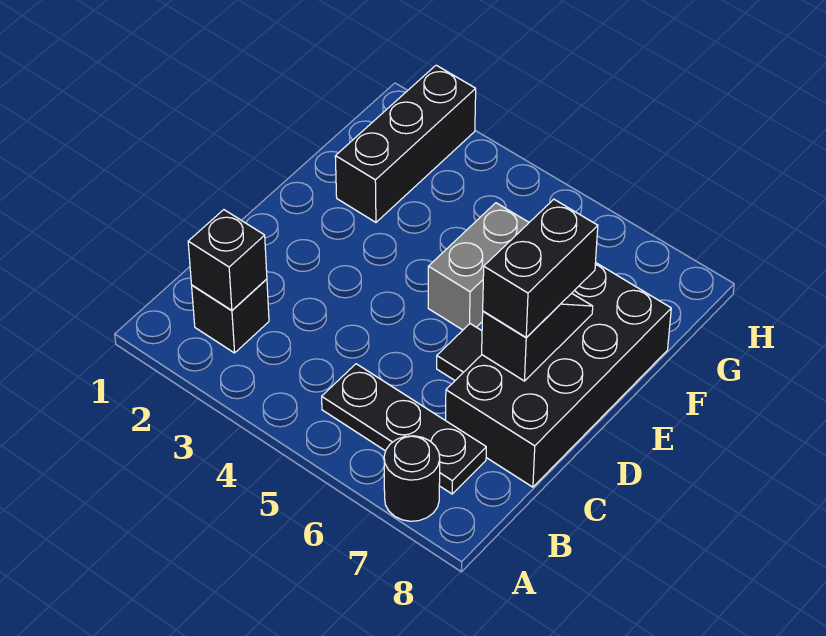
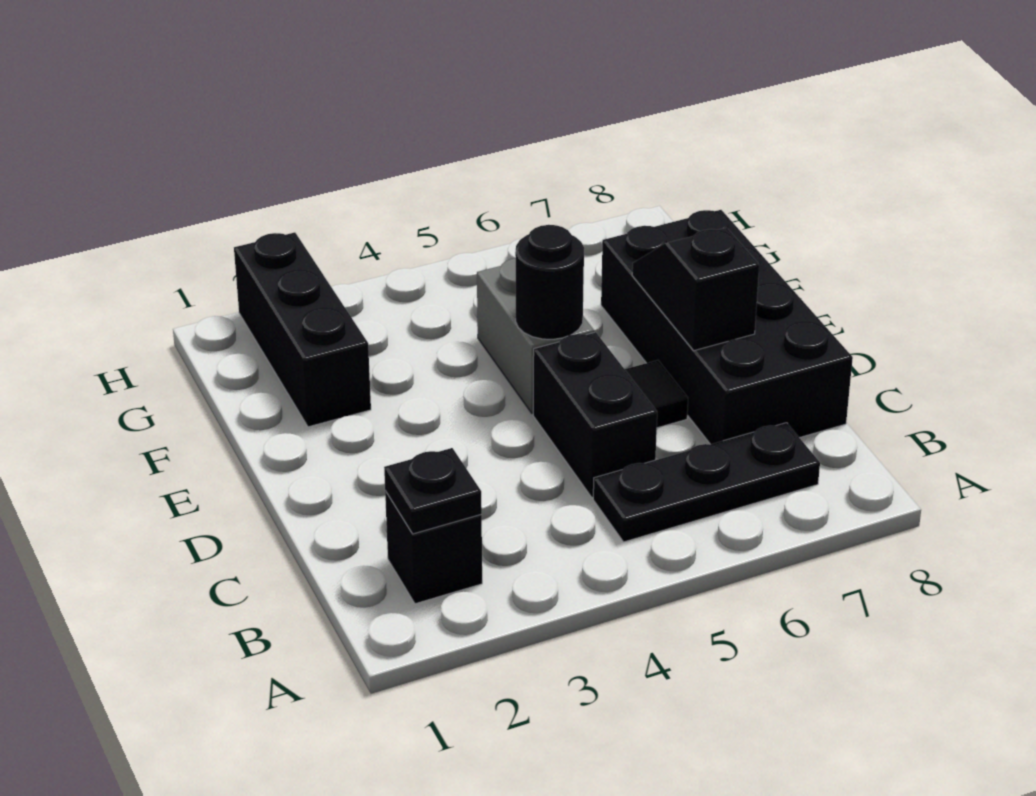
black round brick A7 level 1 -> black round brick E5 level 2
black brick B2 level 2 -> black plate B2 level 2
black brick D7:E7 level 3 -> black brick C5:D5 level 1

